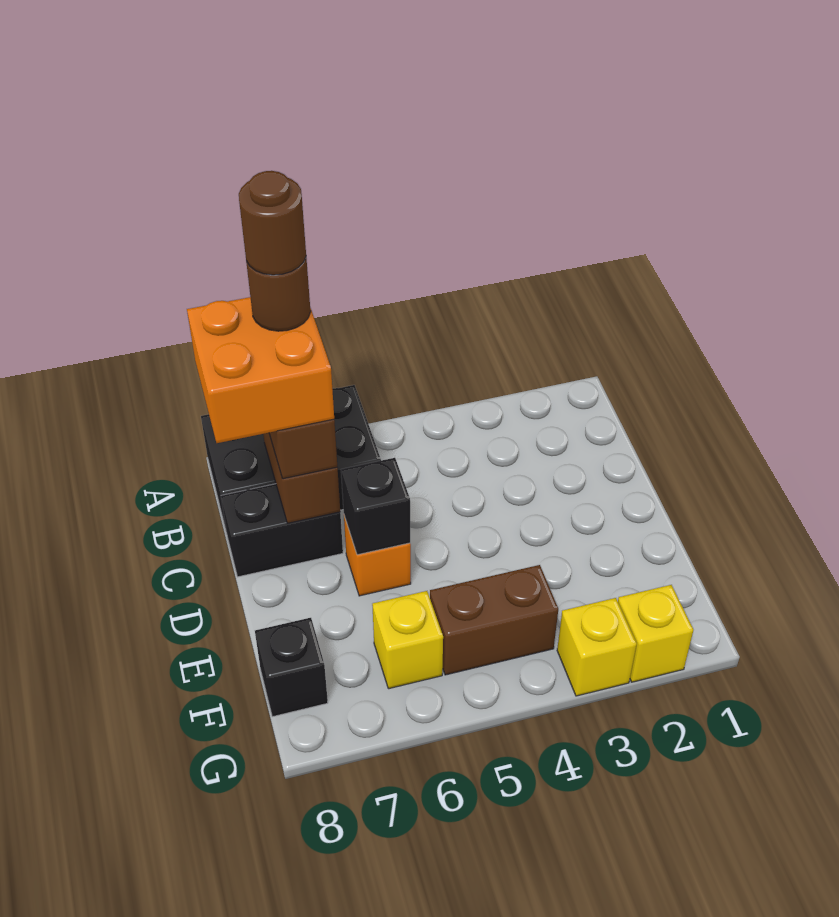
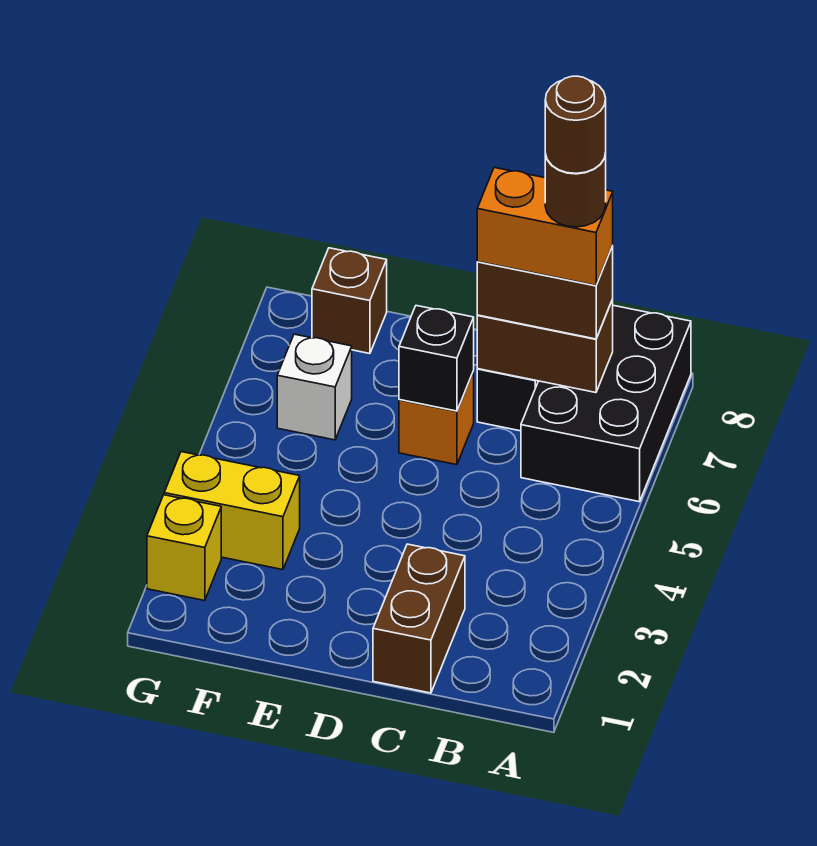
orange brick B7:C8 level 4 -> orange brick B7:C7 level 4
brown brick F4:F5 level 1 -> brown brick C1:C2 level 1
yellow brick F6 level 1 -> white brick F6 level 1
black brick F8 level 1 -> brown brick F8 level 1
yellow brick G3 level 1 -> yellow brick F3:G3 level 1

